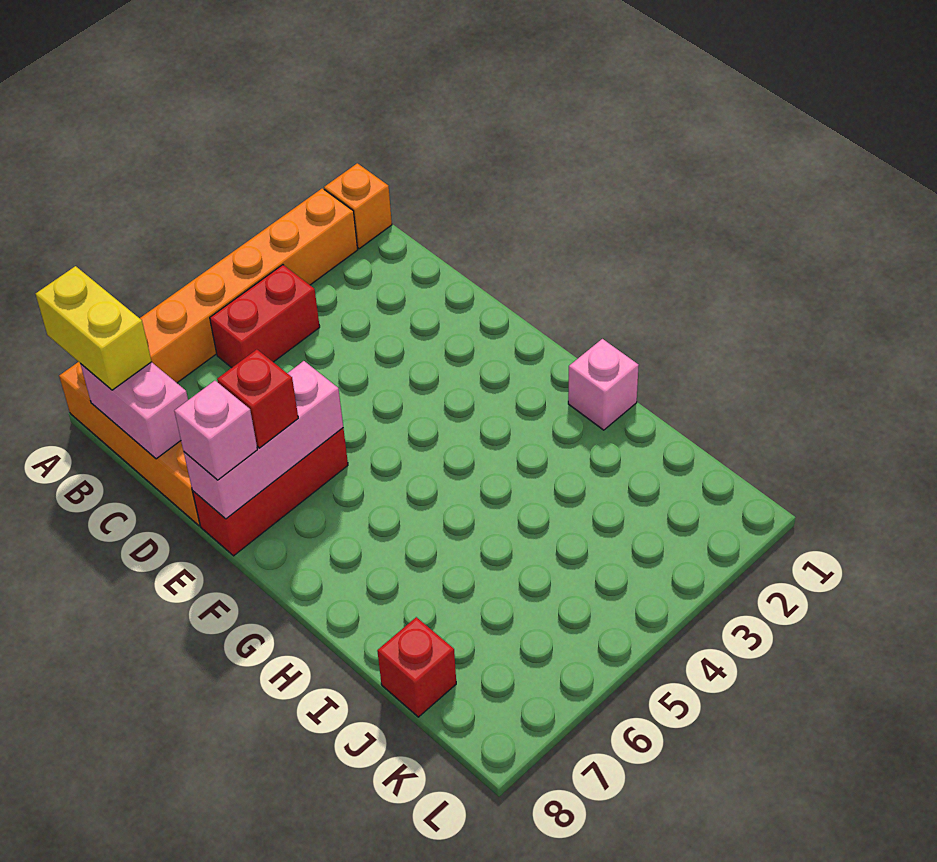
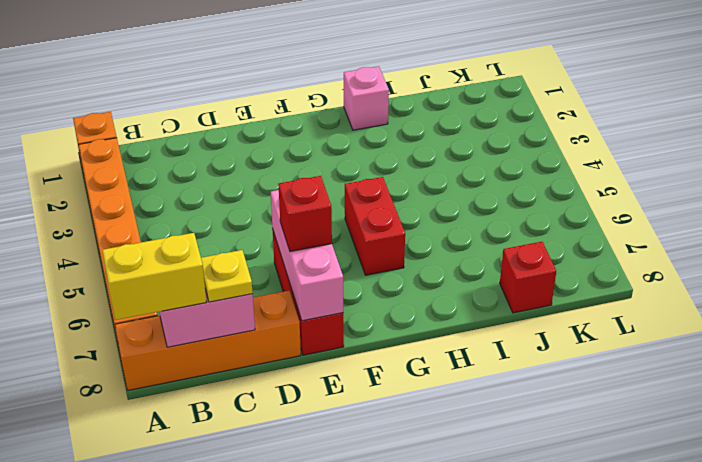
red brick B4:B5 level 1 -> red brick G5:G6 level 1
none -> yellow plate C8 level 3
pink brick E8 level 3 -> none

